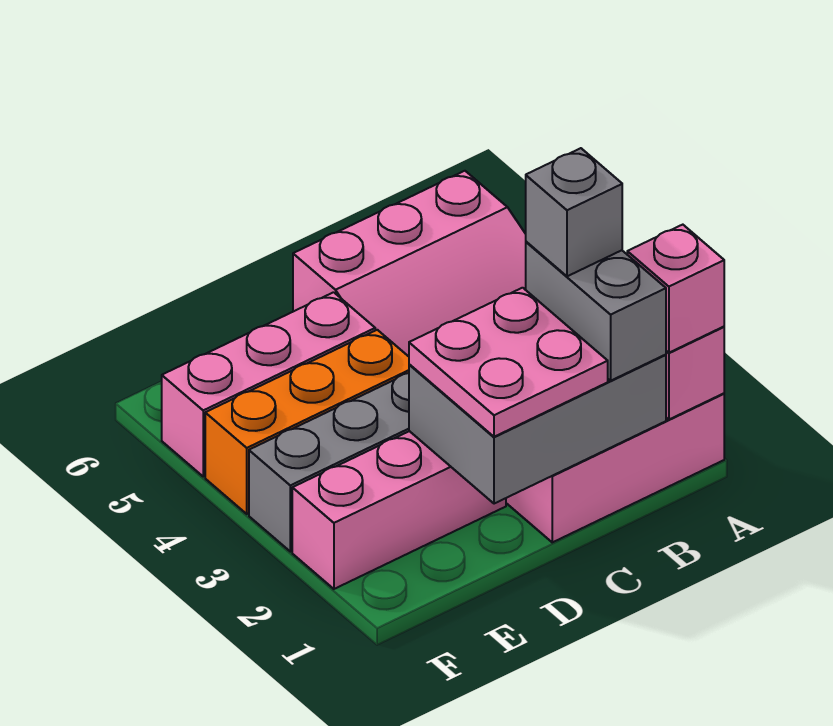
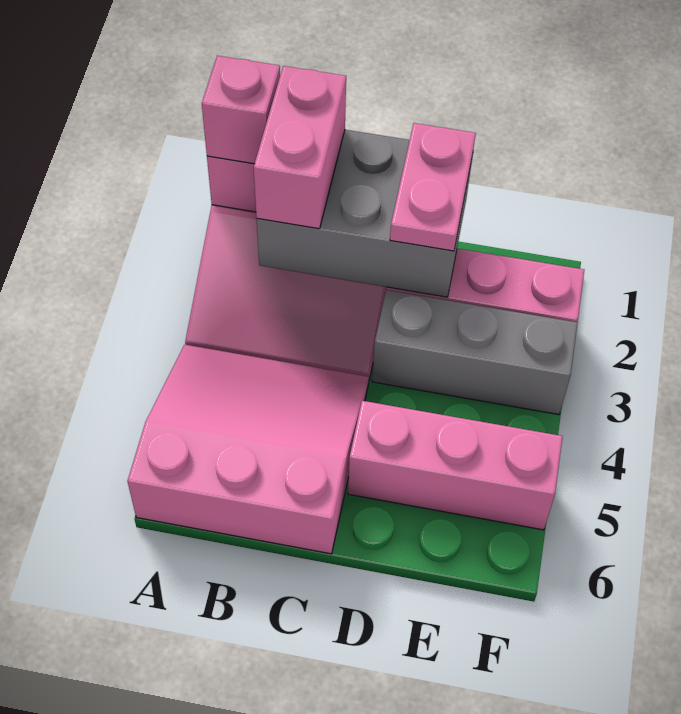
grey brick B1:B2 level 3 -> pink brick B1:B2 level 3
grey brick B2 level 4 -> none
pink plate C1:D2 level 3 -> pink plate D1:D2 level 3
orange brick D4:F4 level 1 -> none

